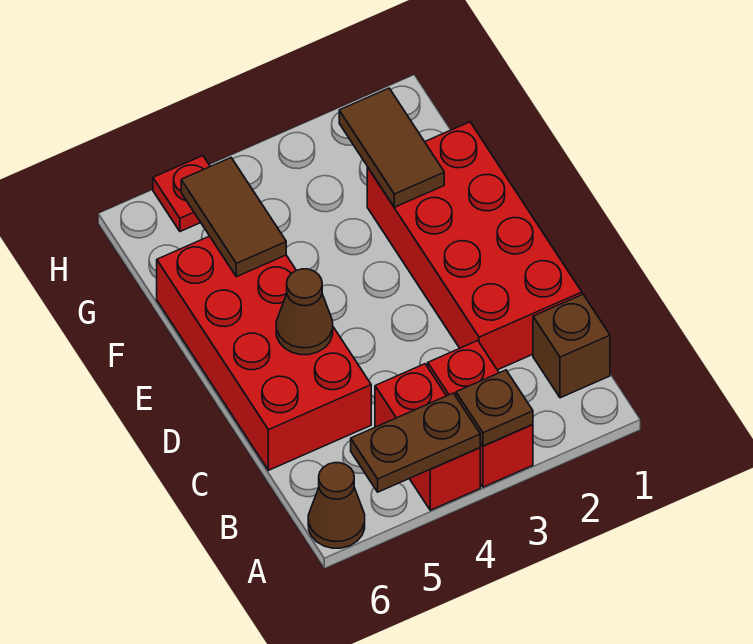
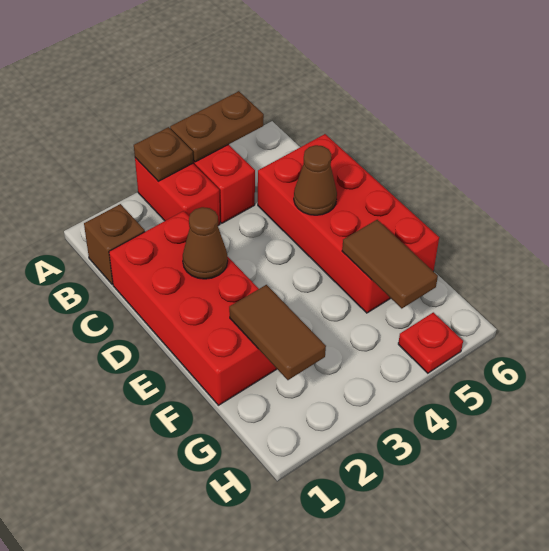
brown cone A6 level 1 -> brown cone D2 level 2

